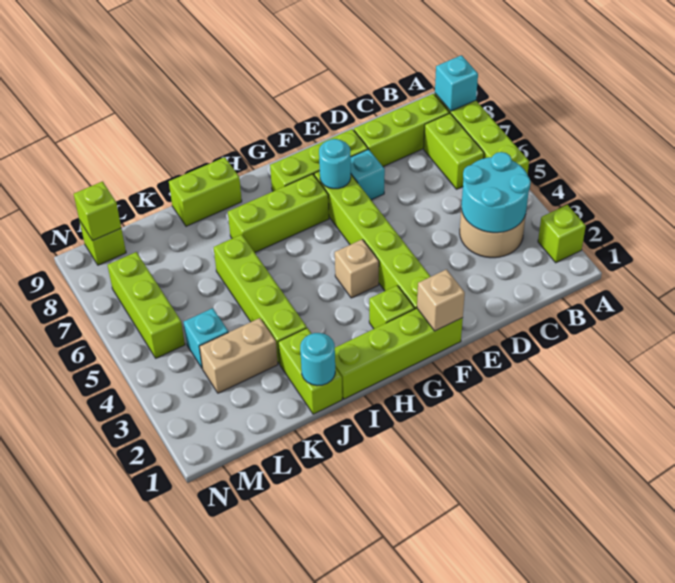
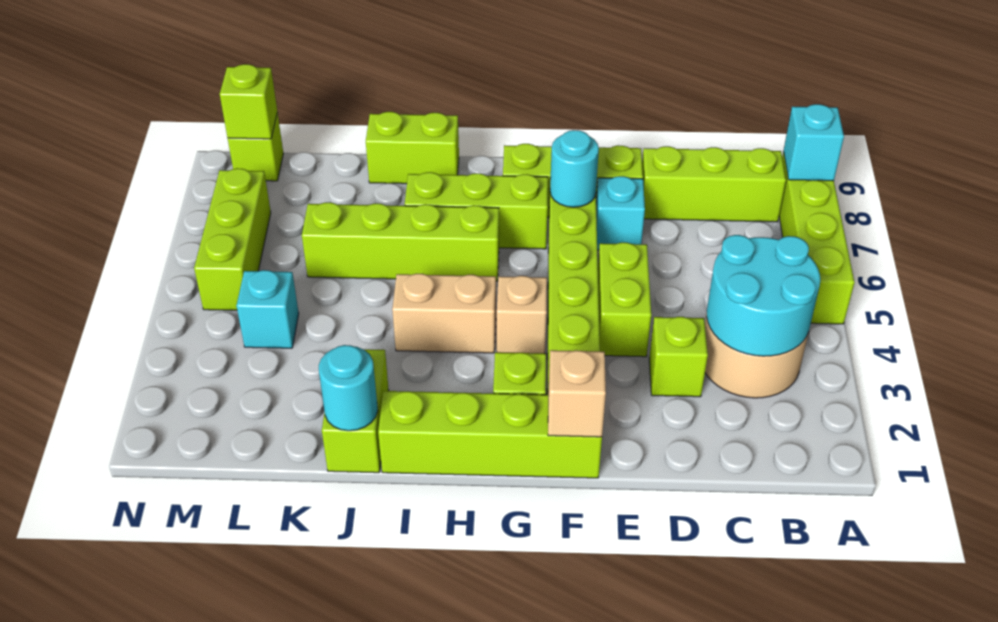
lime brick A2 level 1 -> lime brick D3 level 1
lime brick B6:B7 level 1 -> lime brick E4:E5 level 1
lime brick J3:J6 level 1 -> lime brick H6:K6 level 1
tan brick K3:L3 level 1 -> tan brick H4:I4 level 1

